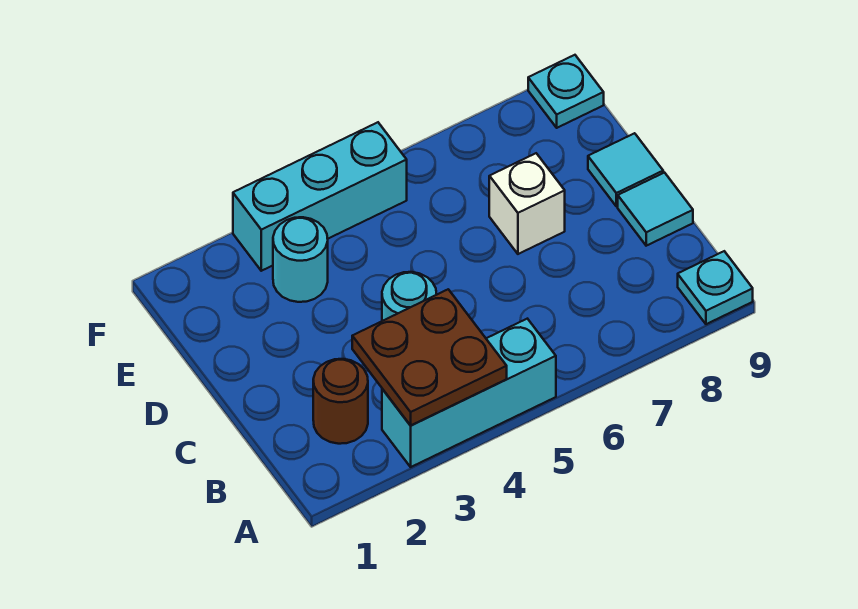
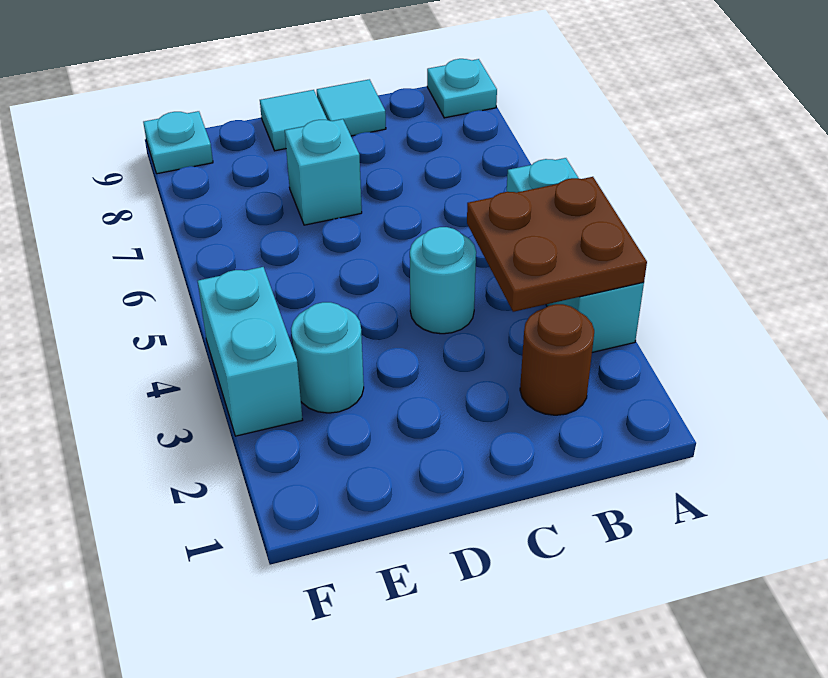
white brick D7 level 1 -> cyan brick D7 level 1
cyan brick F3:F5 level 1 -> cyan brick F3:F4 level 1

